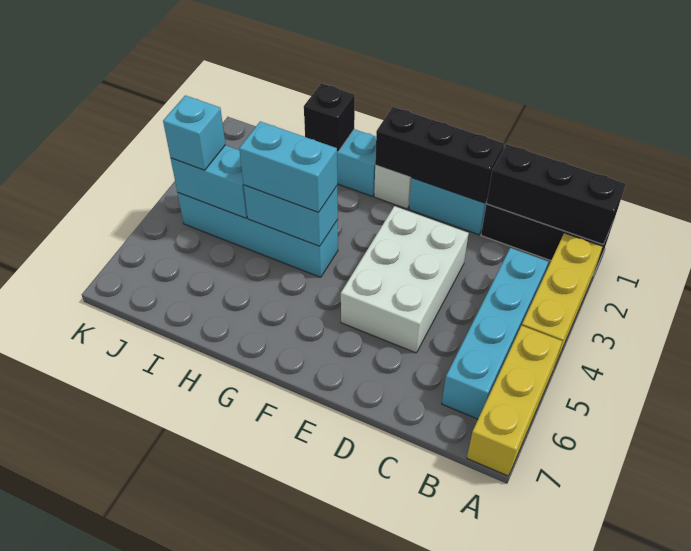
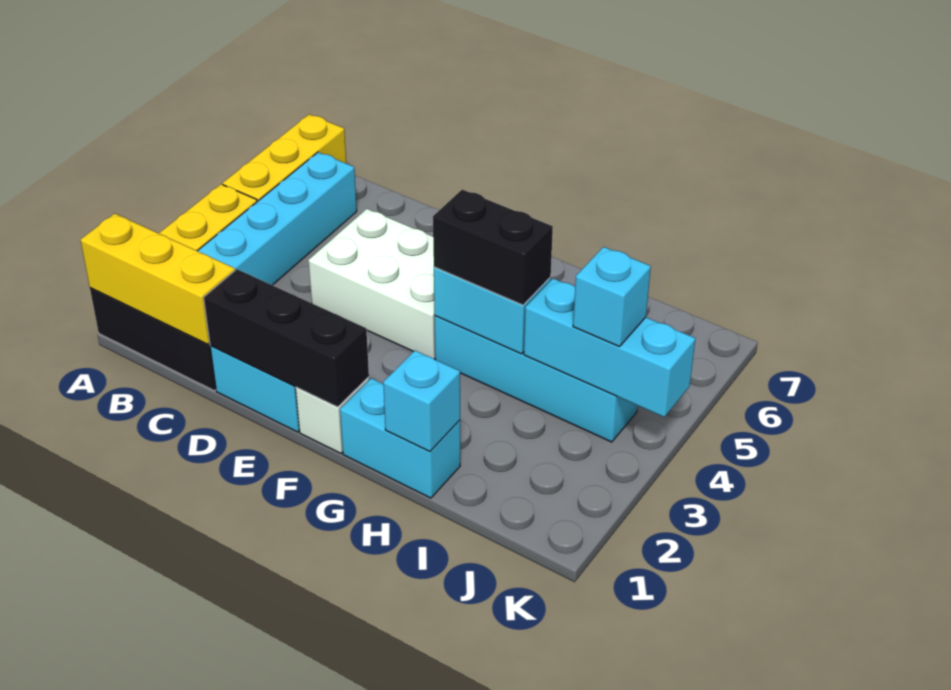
black brick A1:C1 level 2 -> yellow brick A1:C1 level 2
white brick D3:E5 level 1 -> white brick D4:F5 level 1
cyan brick G4:H4 level 3 -> black brick G4:H4 level 3
black brick H1 level 2 -> cyan brick H1 level 2
cyan brick I4:J4 level 2 -> cyan brick I4:K4 level 2

